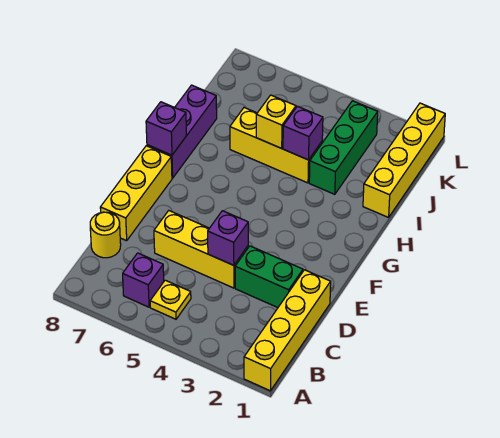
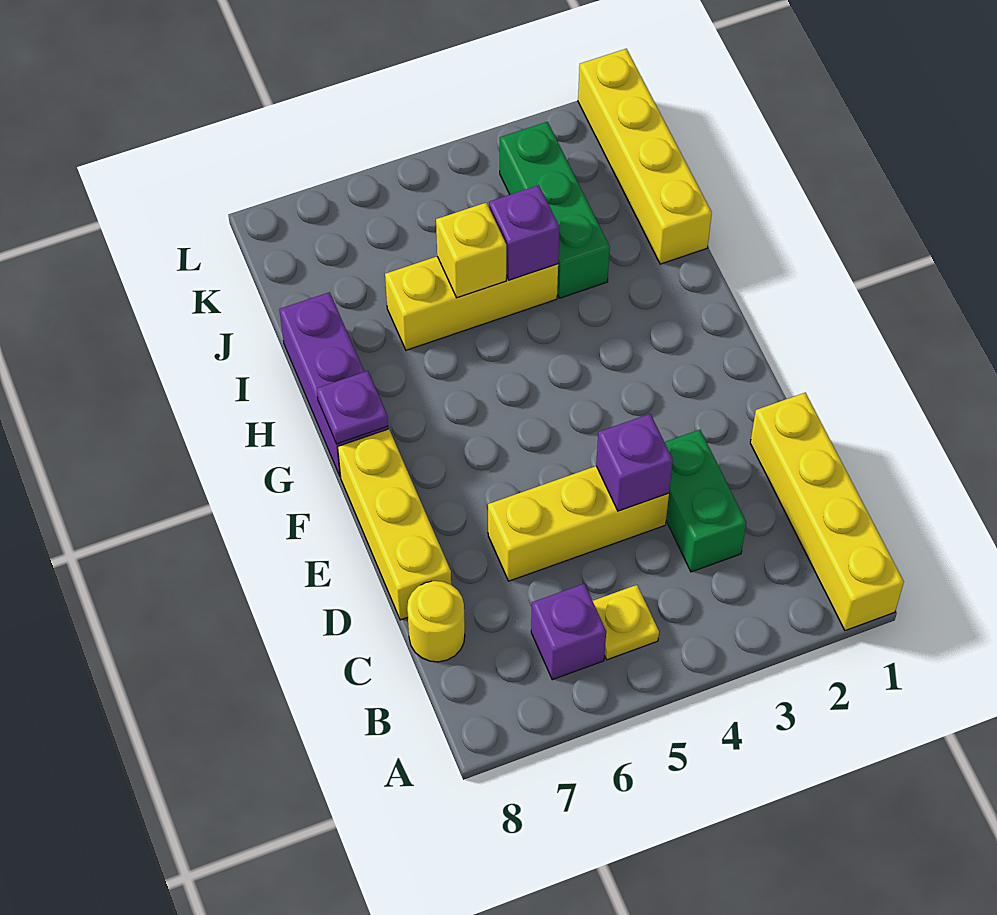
green brick D2:D3 level 1 -> green brick C3:D3 level 1
purple brick G8 level 2 -> purple plate G8 level 2

